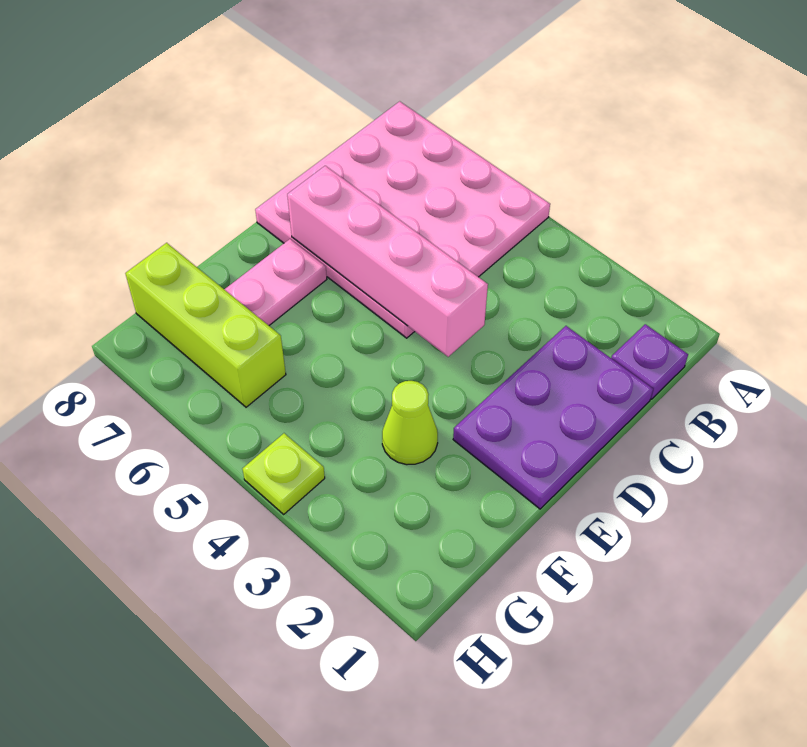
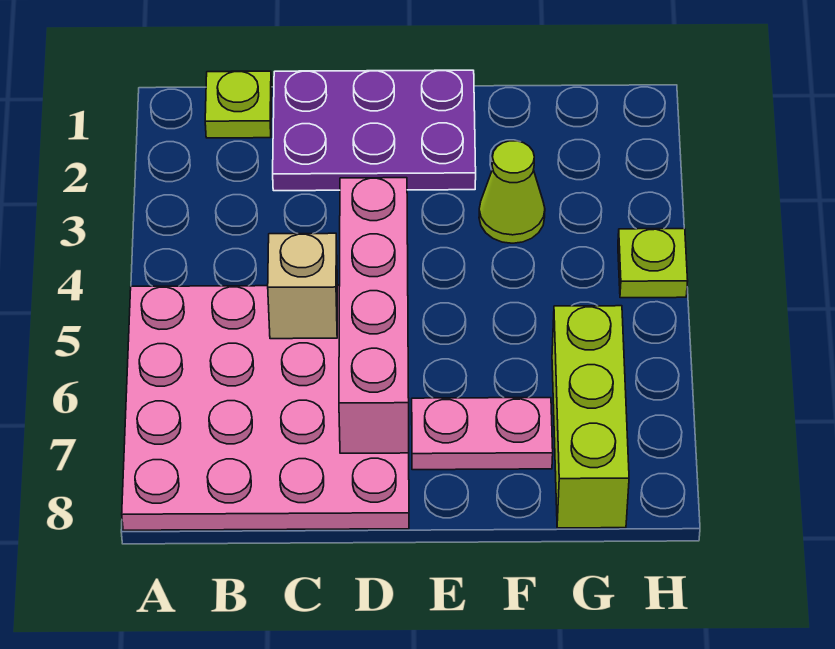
purple plate B1 level 1 -> lime plate B1 level 1
none -> tan brick C5 level 2

